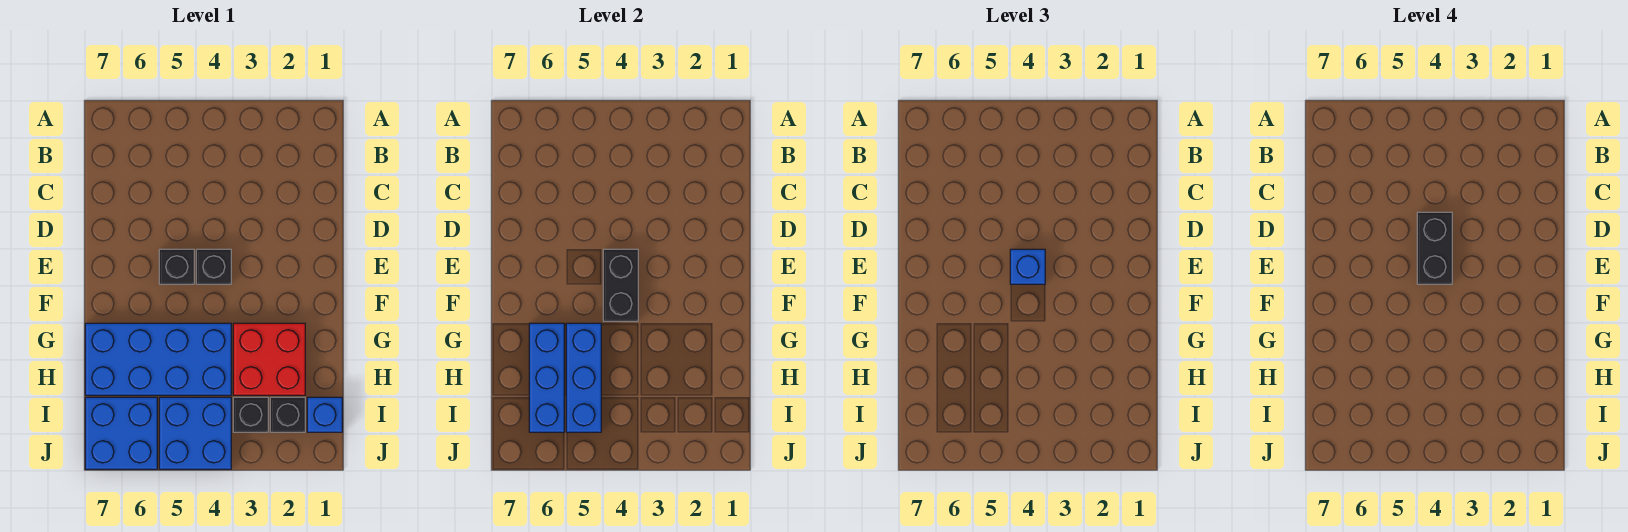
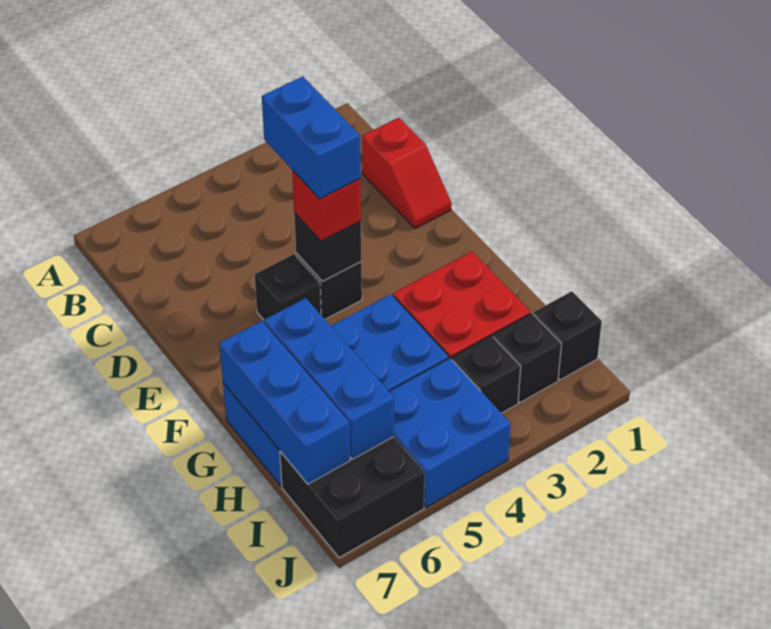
none -> red slope C1:D1 level 1 top C
black brick D4:E4 level 4 -> blue brick D4:E4 level 4
black brick E4:F4 level 2 -> black brick E4 level 2
blue brick E4 level 3 -> red brick E4 level 3
blue brick G5:I5 level 2 -> blue brick G7:I7 level 2
blue brick I1 level 1 -> black brick I1 level 1
blue brick I6:J7 level 1 -> black brick I6:J7 level 1

